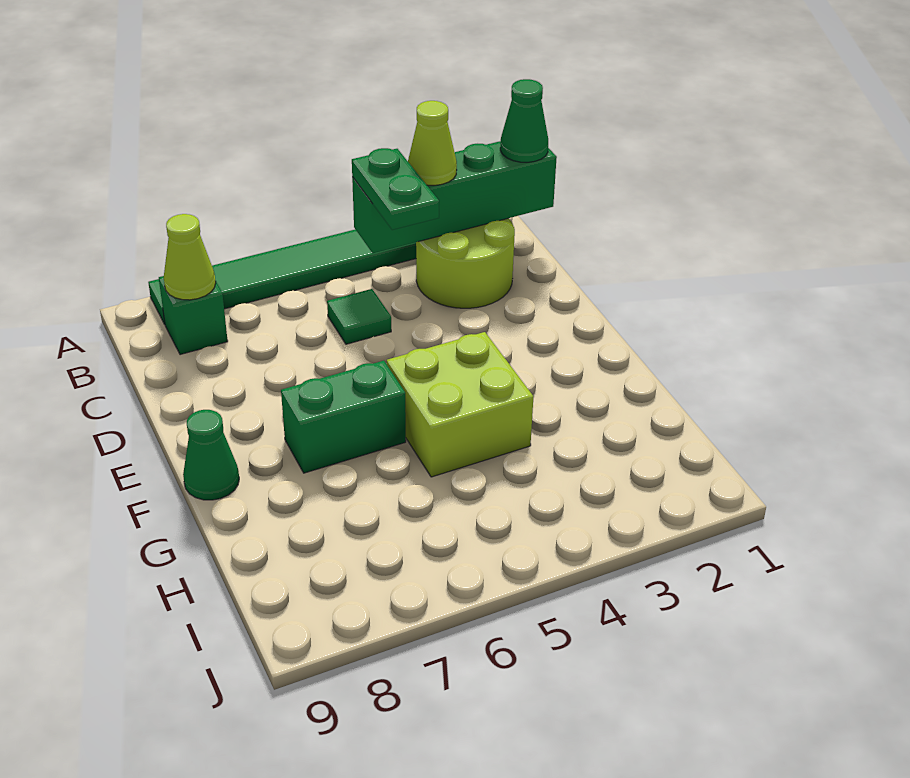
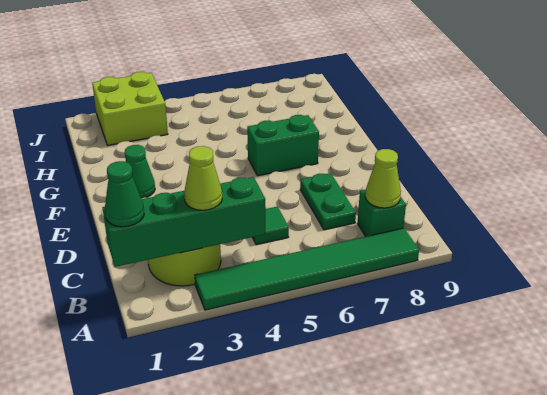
green plate B4:C4 level 3 -> green plate C7:D7 level 1
lime brick F4:G5 level 1 -> lime brick I2:J3 level 1
green cone F9 level 1 -> green cone F2 level 1

